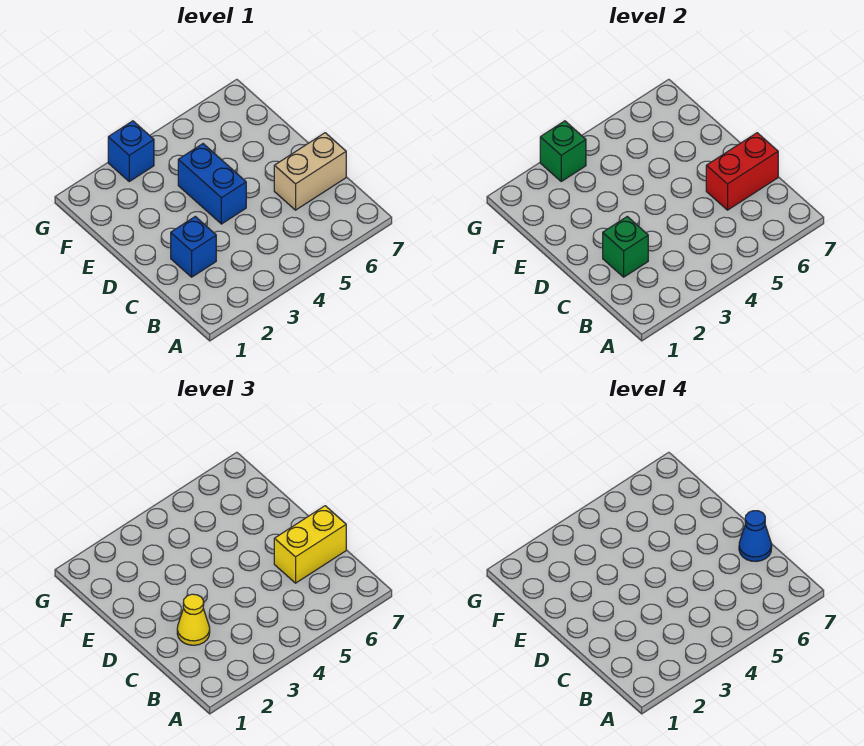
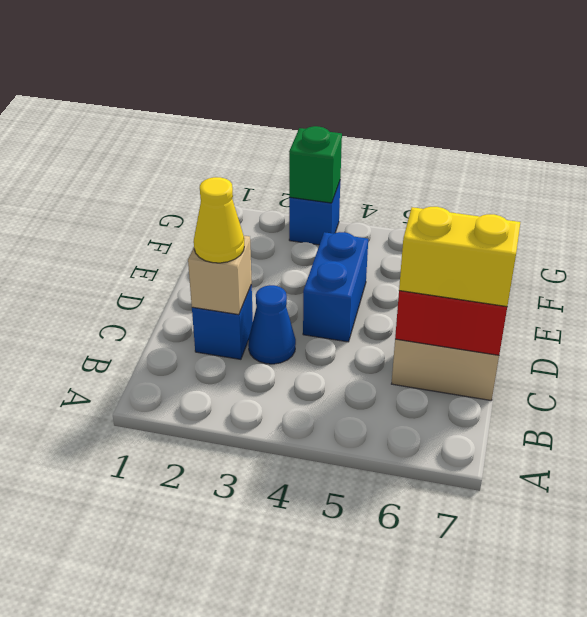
green brick C2 level 2 -> tan brick C2 level 2
blue cone C7 level 4 -> blue cone C3 level 1

